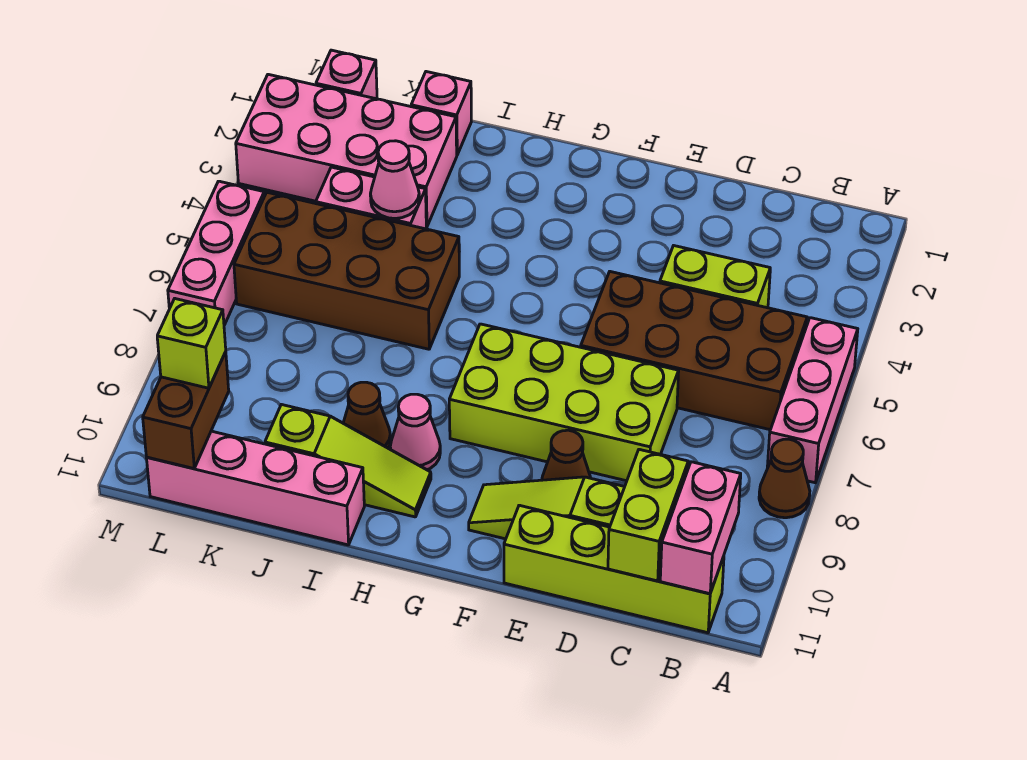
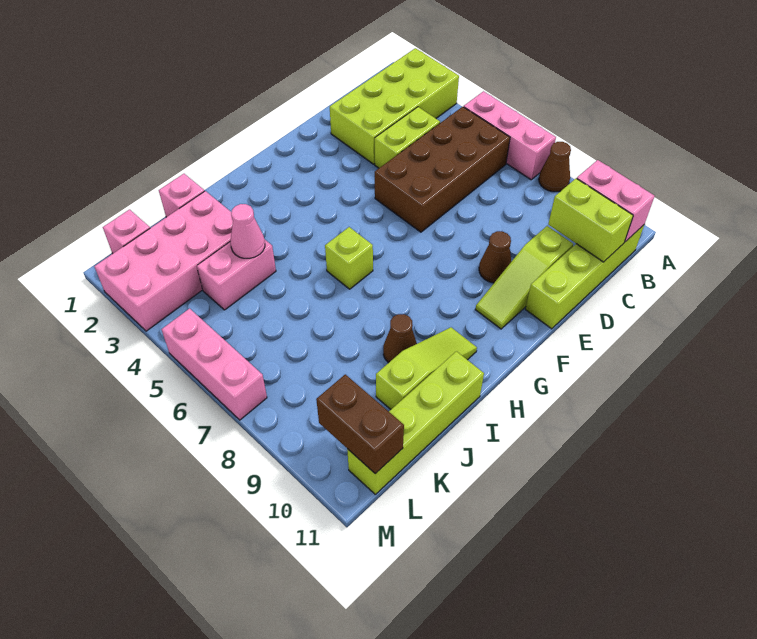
lime brick D7:G8 level 1 -> lime brick A2:D3 level 1
pink cone H9 level 1 -> none
brown brick I5:L6 level 1 -> none
pink brick I11:L11 level 1 -> lime brick I11:L11 level 1
lime brick L10 level 3 -> lime brick H6 level 1

